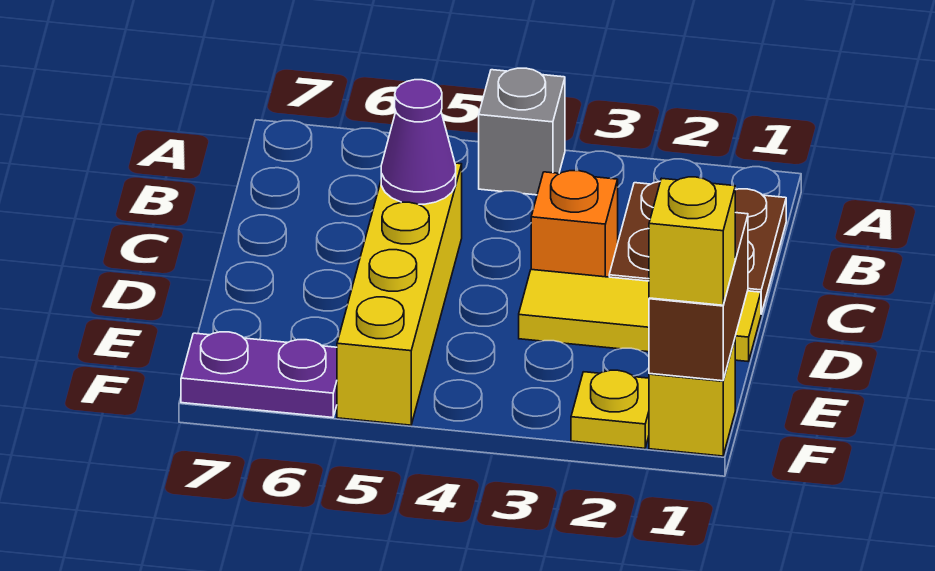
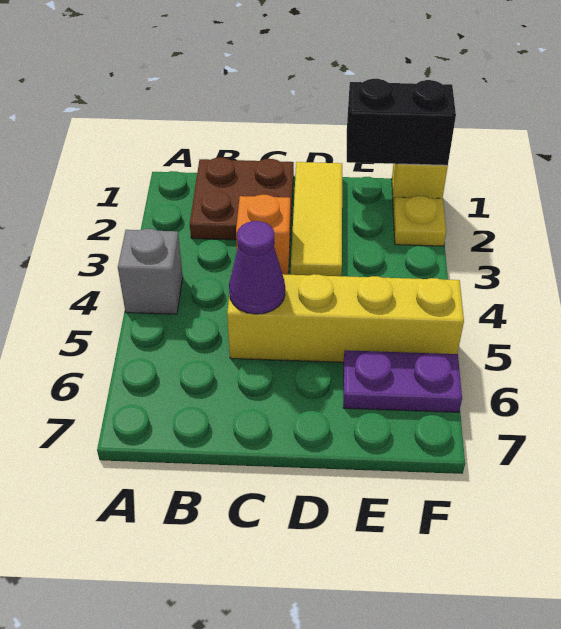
brown brick E1:F1 level 2 -> black brick E1:F1 level 2
yellow brick F1 level 3 -> none
purple plate F6:F7 level 1 -> purple plate E6:F6 level 1

